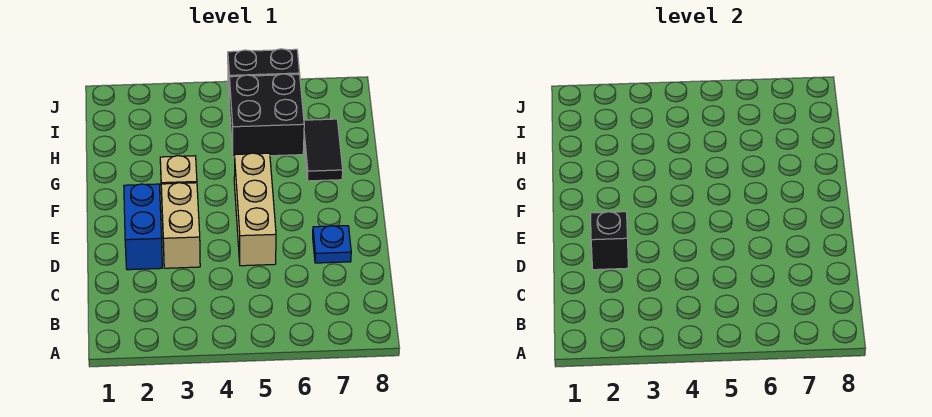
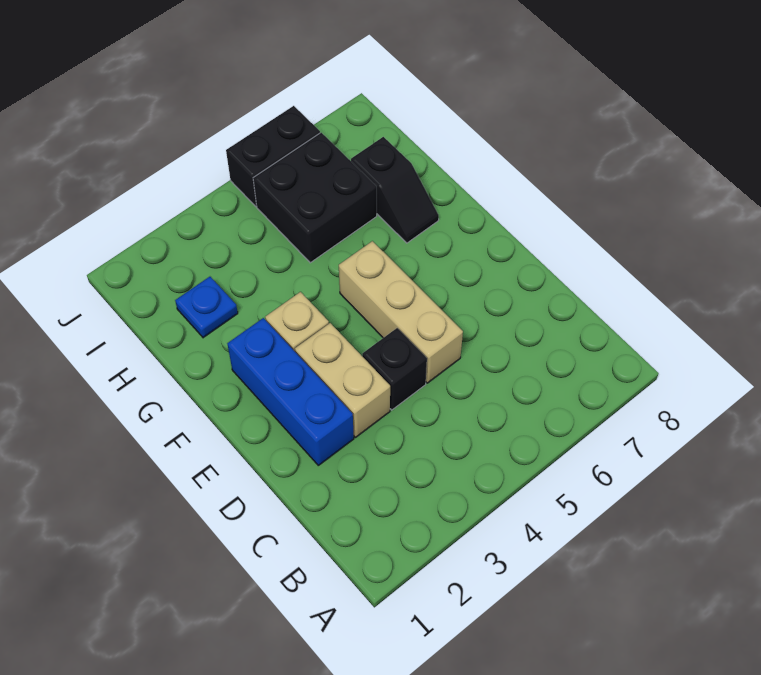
blue brick D2:E2 level 1 -> blue brick D2:F2 level 1
black brick D2 level 2 -> black brick D4 level 1
blue plate D7 level 1 -> blue plate H2 level 1
black tile G7:H7 level 1 -> black slope G7:H7 level 1 top H

